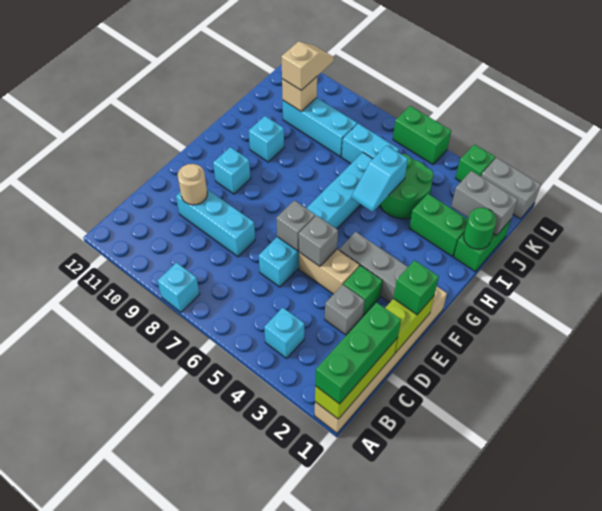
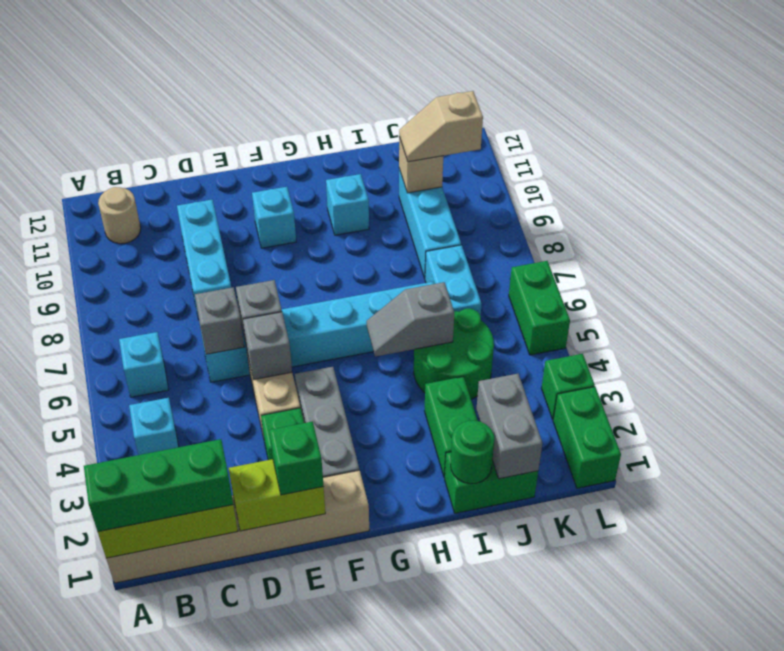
cyan brick A8 level 1 -> cyan brick B6 level 1
grey brick D3 level 1 -> grey brick D6 level 2
tan round brick D10 level 2 -> tan round brick B11 level 1
cyan slope H5:I5 level 2 top I -> grey slope H5:I5 level 2 top I
tan slope J10:K10 level 3 top J -> tan slope J10:K10 level 3 top K
grey brick L1:L2 level 1 -> green brick L1:L2 level 1

